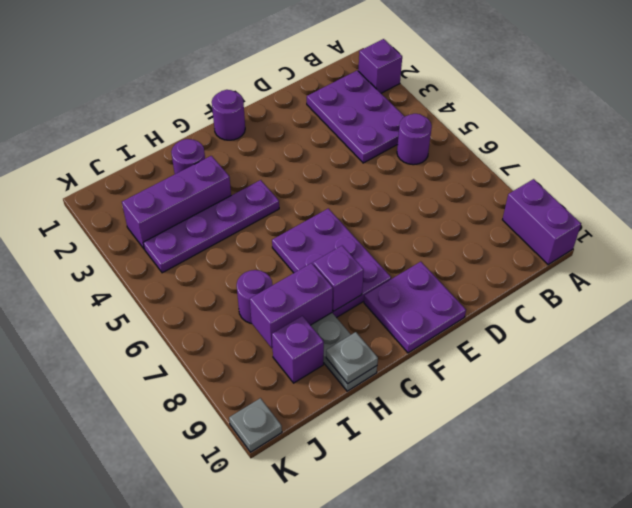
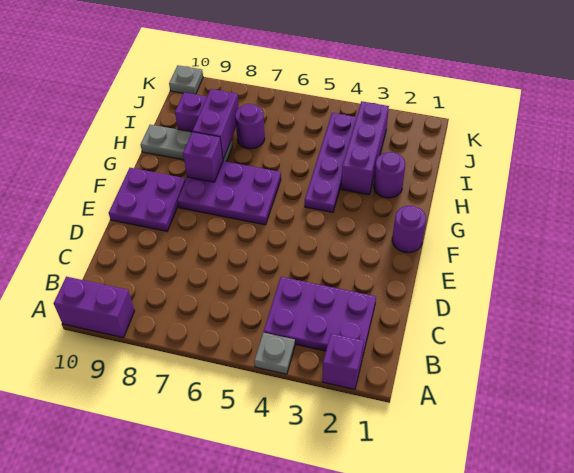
purple round brick B5 level 1 -> none
grey plate H10 level 2 -> grey plate A4 level 1

